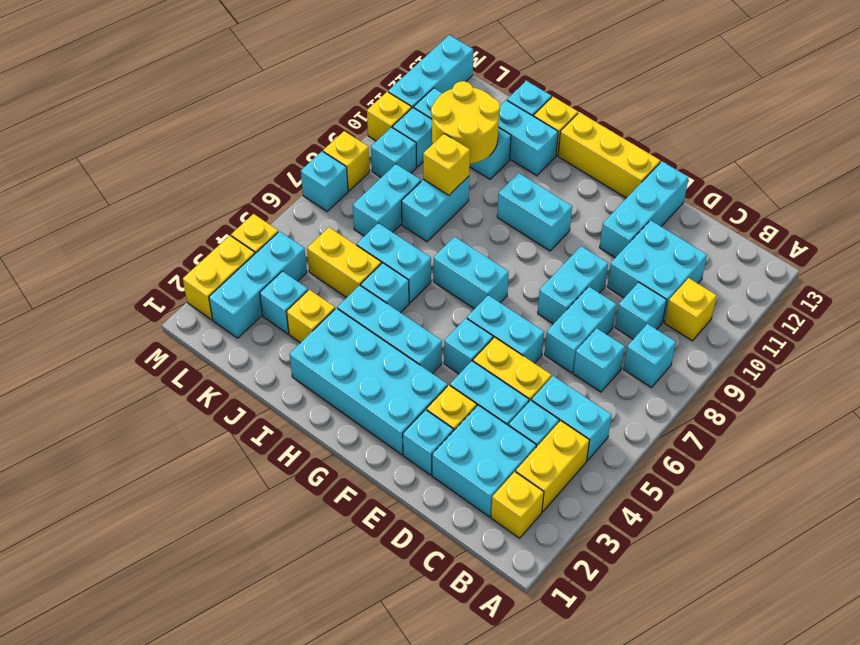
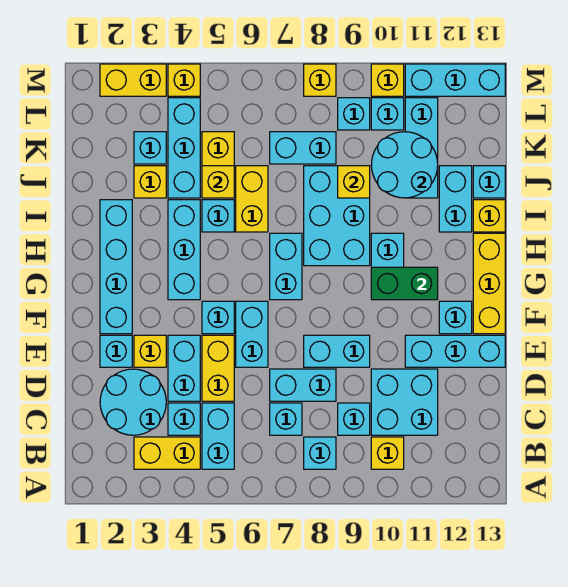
yellow brick B2 level 1 -> yellow brick J5 level 2
cyan brick C2:D3 level 1 -> cyan round brick C2:D3 level 1
cyan brick F2:I3 level 1 -> cyan brick F2:I2 level 1
none -> green brick G10:G11 level 2
cyan brick I6:J6 level 1 -> yellow brick I6:J6 level 1
cyan brick J8:J9 level 1 -> cyan brick H8:J9 level 1
yellow round brick J10:K11 level 2 -> cyan round brick J10:K11 level 2
cyan brick L2:L4 level 1 -> cyan brick J4:L4 level 1
cyan brick M7 level 1 -> cyan brick F12 level 1

